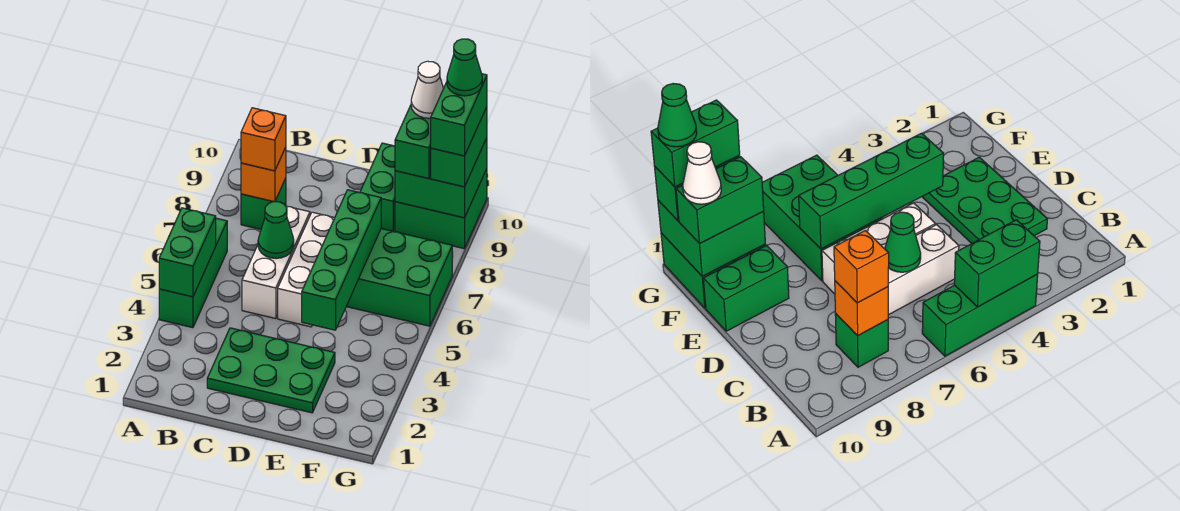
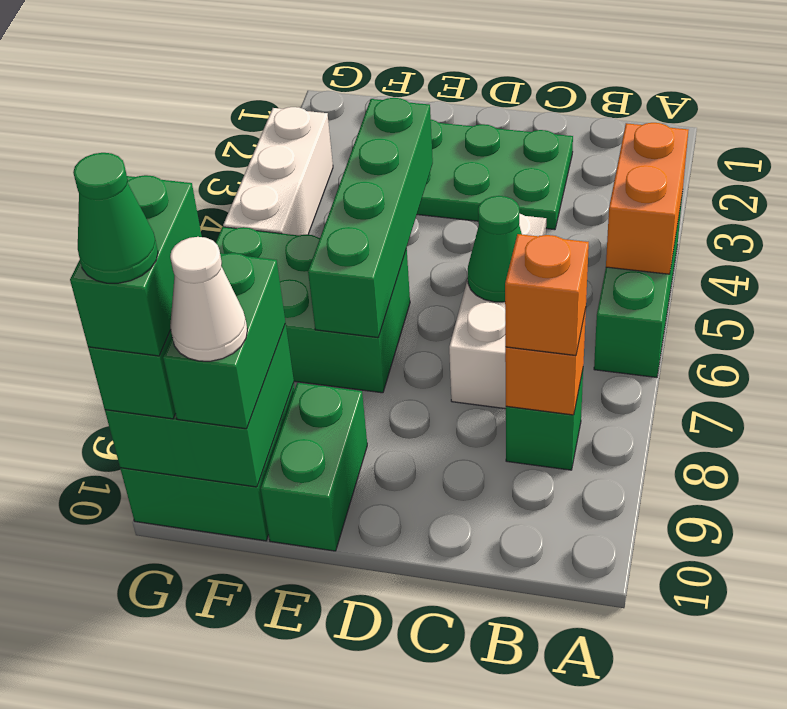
green brick A4:A5 level 2 -> orange brick A4:A5 level 2
white brick D5:D7 level 1 -> white brick G3:G5 level 1

